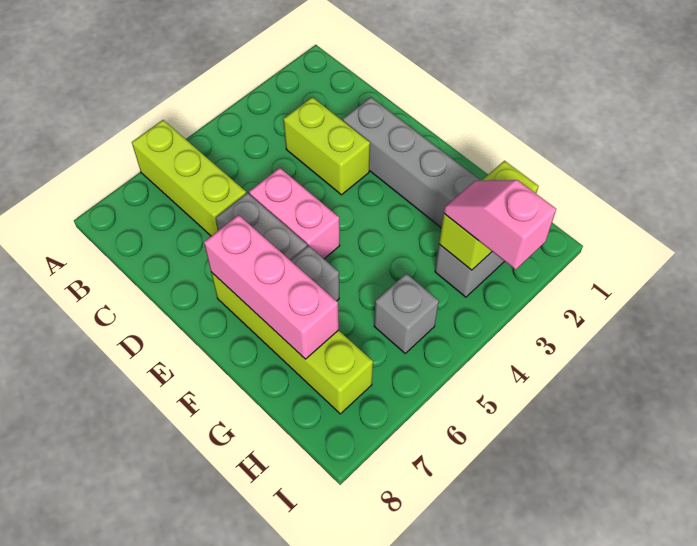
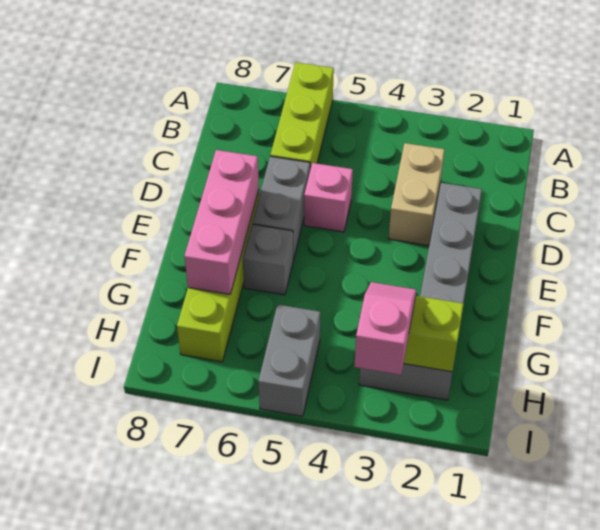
lime brick C3:D3 level 1 -> tan brick C3:D3 level 1
pink brick D5:E5 level 1 -> pink brick D5 level 1
grey brick H5 level 1 -> grey brick H5:I5 level 1

